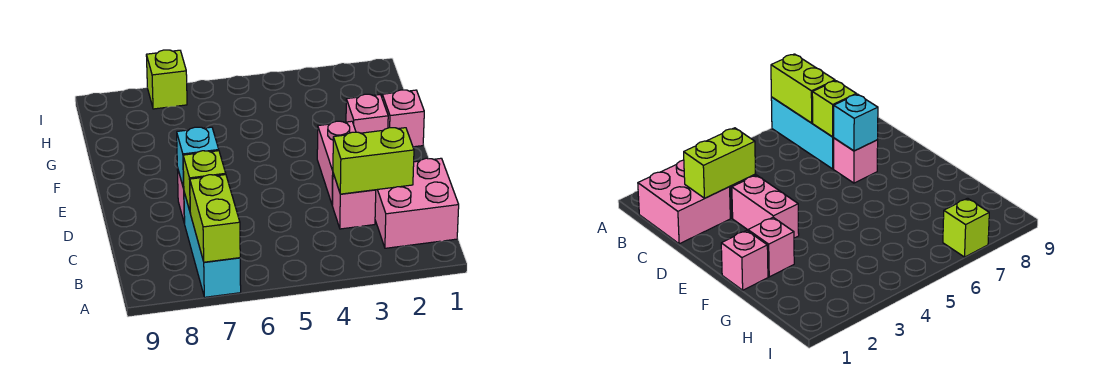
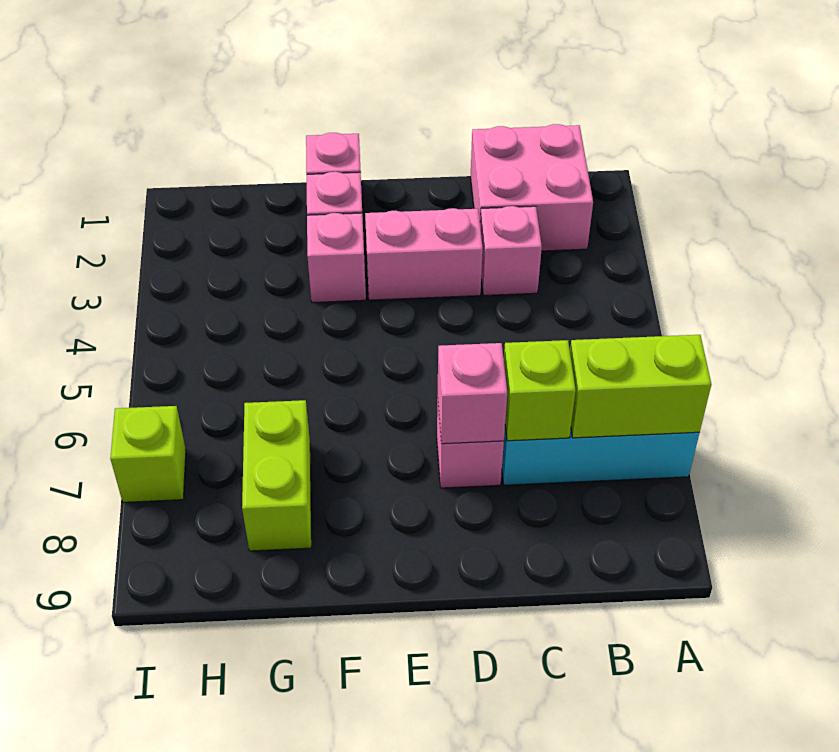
lime brick C2:C3 level 2 -> lime brick G7:G8 level 1
cyan brick D7 level 2 -> pink brick D7 level 2
none -> pink brick F3 level 1

